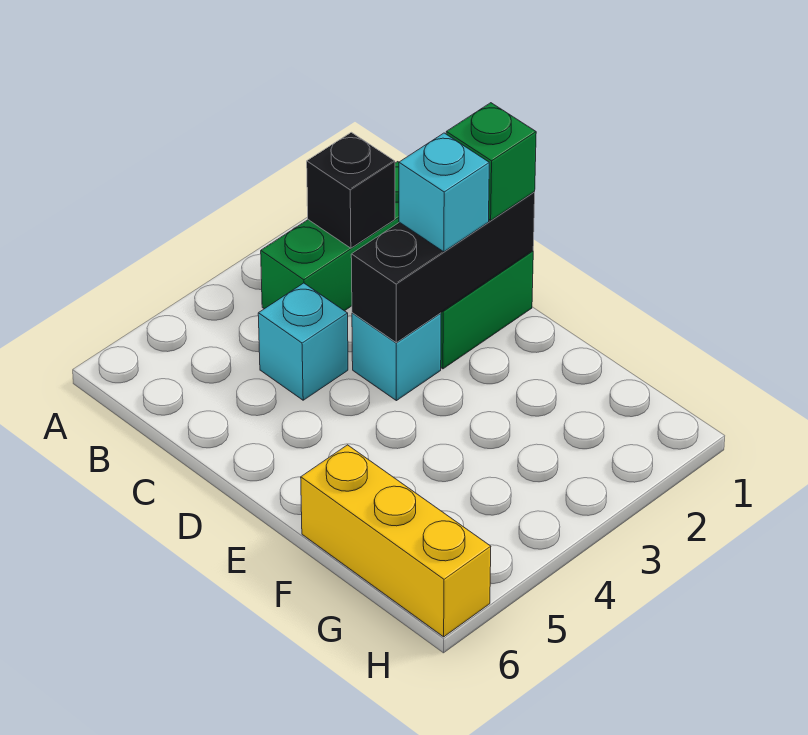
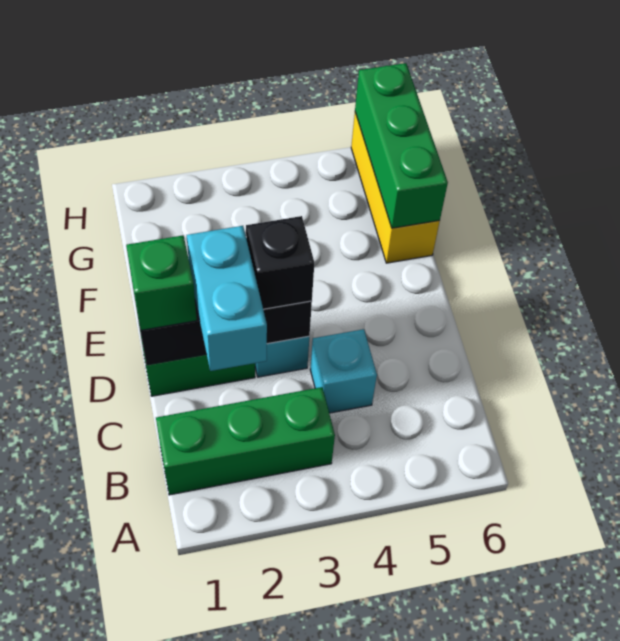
black brick B2 level 2 -> black brick D3 level 3
cyan brick D2 level 3 -> cyan brick C2:D2 level 3
none -> green brick F6:H6 level 2

